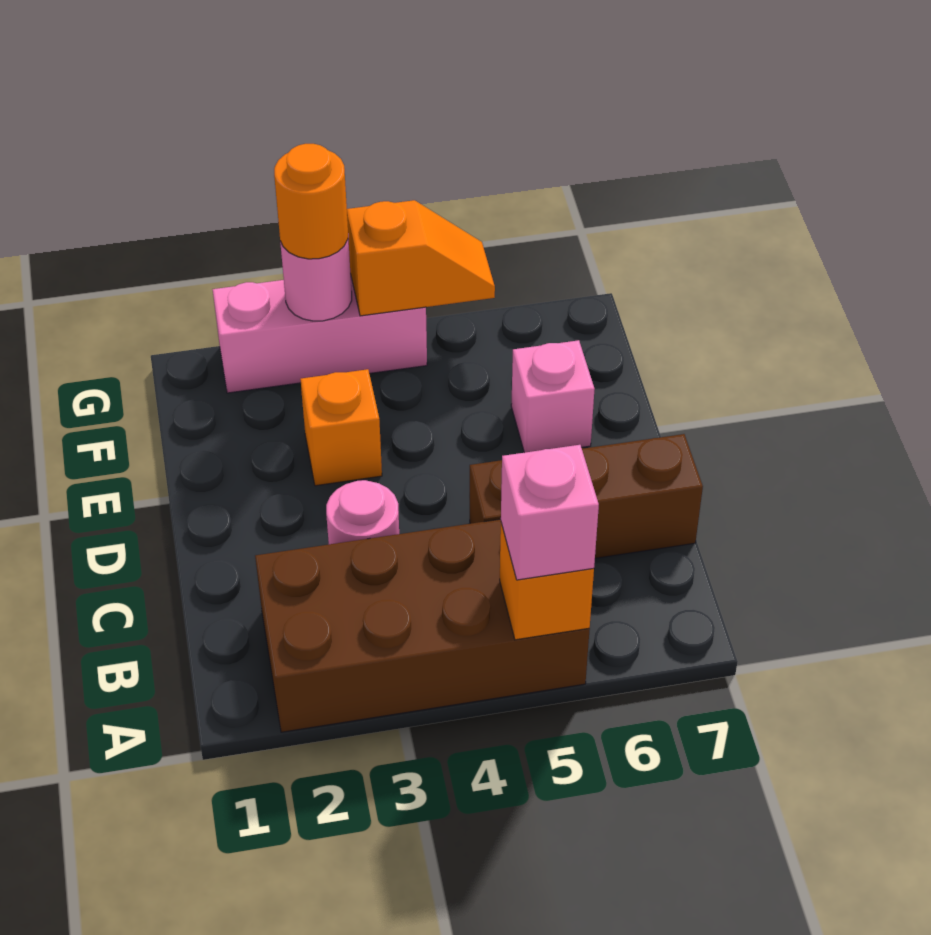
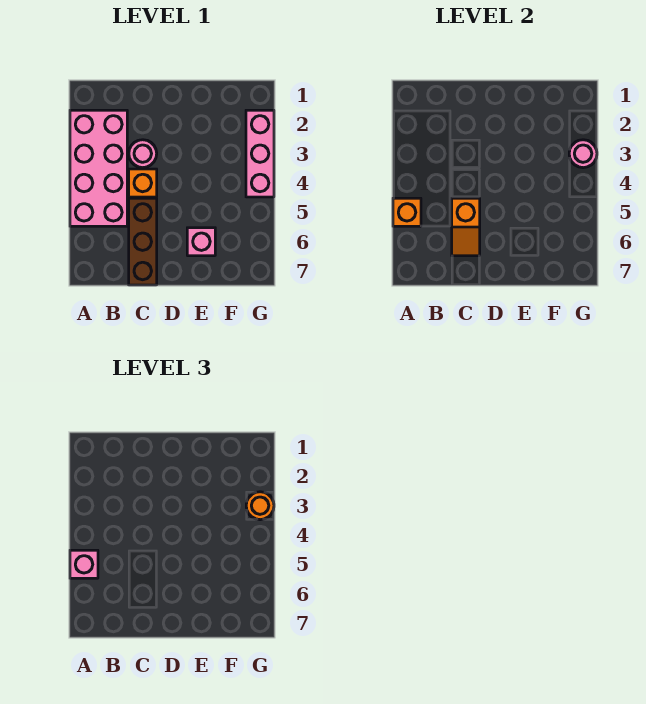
brown brick A2:B5 level 1 -> pink brick A2:B5 level 1
orange brick E3 level 1 -> orange brick C4 level 1
orange slope G4:G5 level 2 top 4 -> orange slope C5:C6 level 2 top 5

